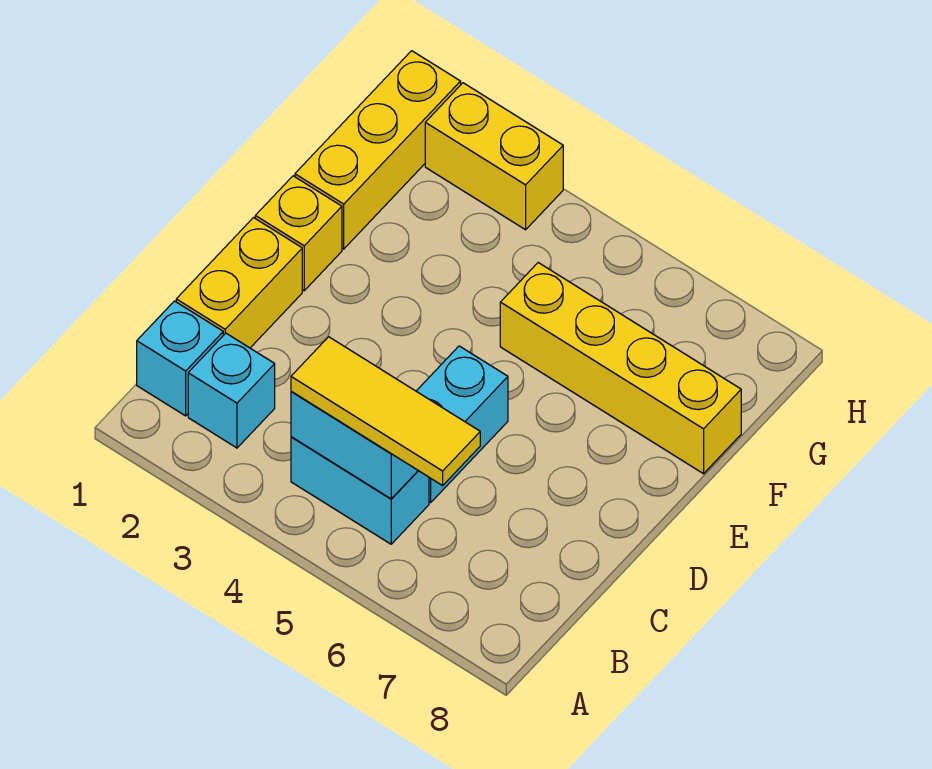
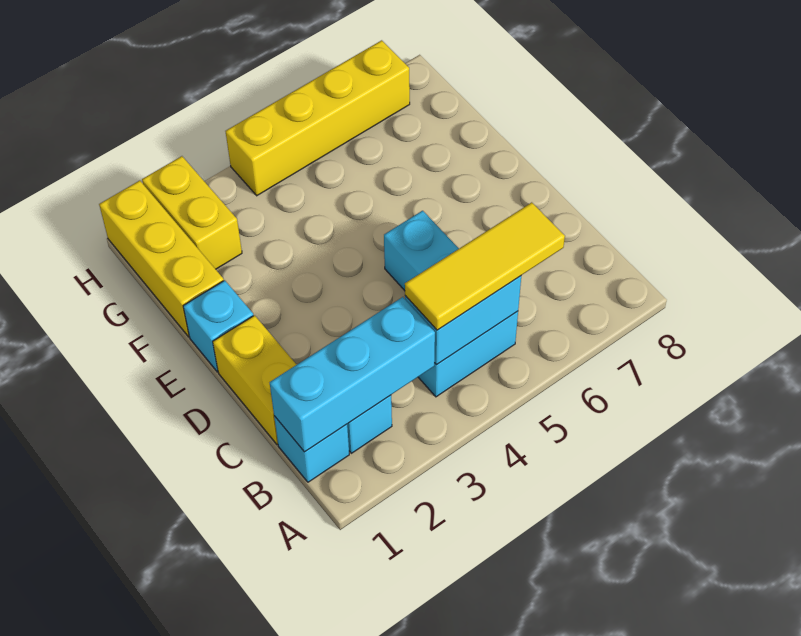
none -> cyan brick B1:B3 level 2
yellow brick E1 level 1 -> cyan brick E1 level 1
yellow brick F5:F8 level 1 -> yellow brick H4:H7 level 1
yellow brick H2:H3 level 1 -> yellow brick G2:H2 level 1

